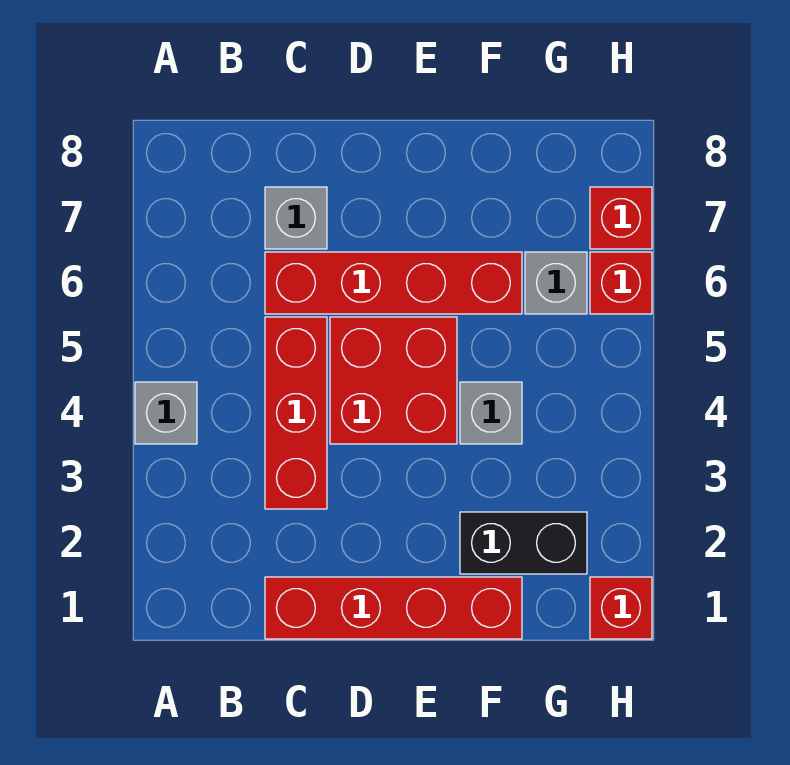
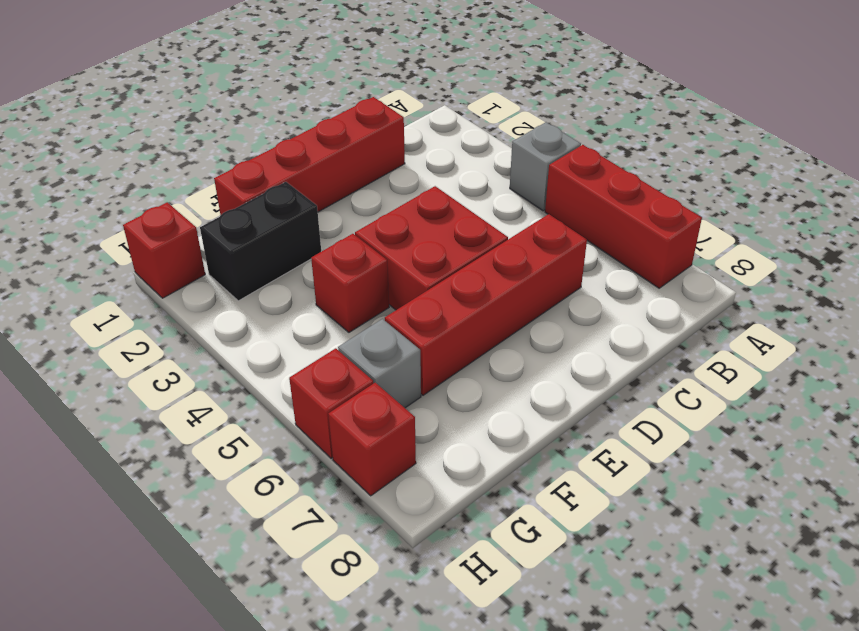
red brick C3:C5 level 1 -> red brick A5:A7 level 1
grey brick C7 level 1 -> none
grey brick F4 level 1 -> red brick F4 level 1

